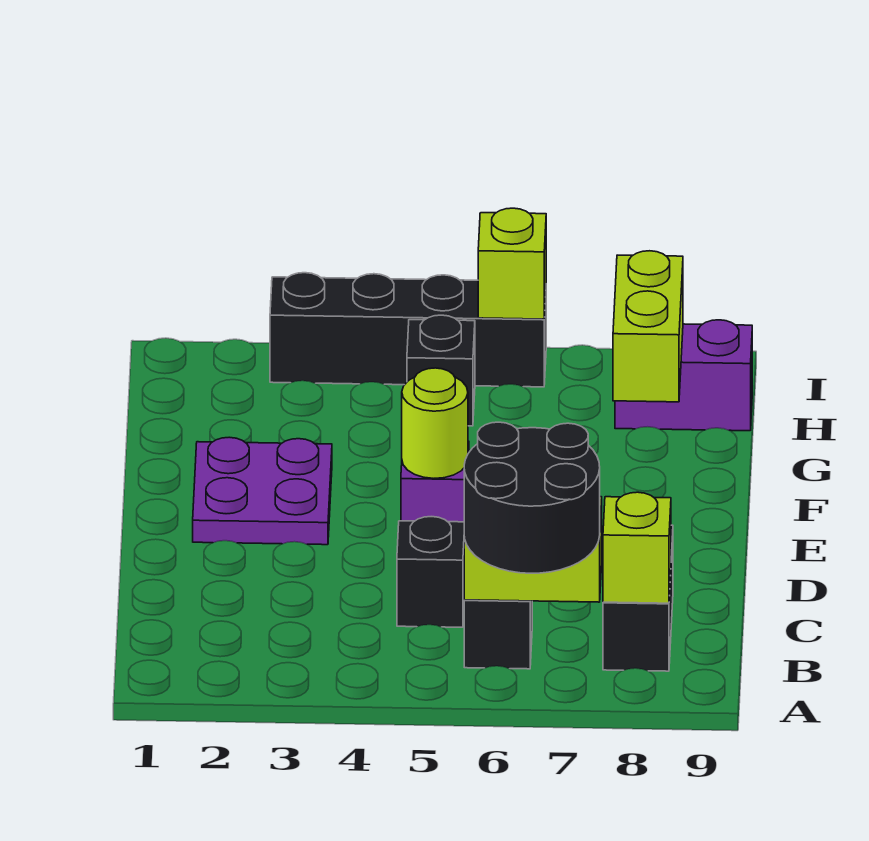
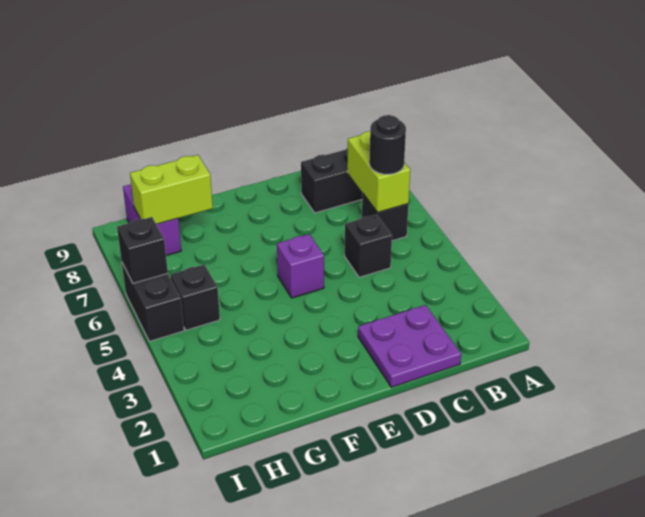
black round brick A6:B7 level 3 -> black round brick B6 level 3
lime brick B8 level 2 -> none
purple plate E2:F3 level 1 -> purple plate C1:D2 level 1
lime round brick E5 level 2 -> none
black brick I3:I6 level 1 -> black brick I5:I6 level 1
lime brick I6 level 2 -> black brick I6 level 2

